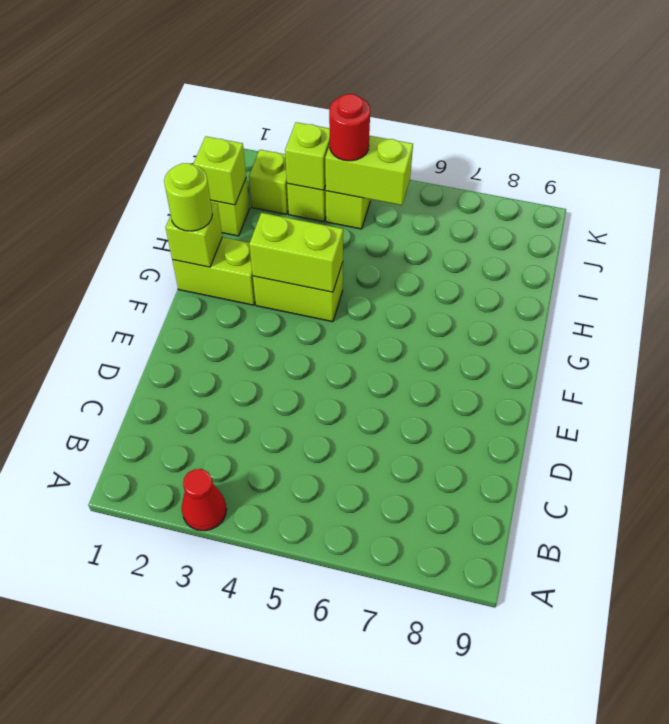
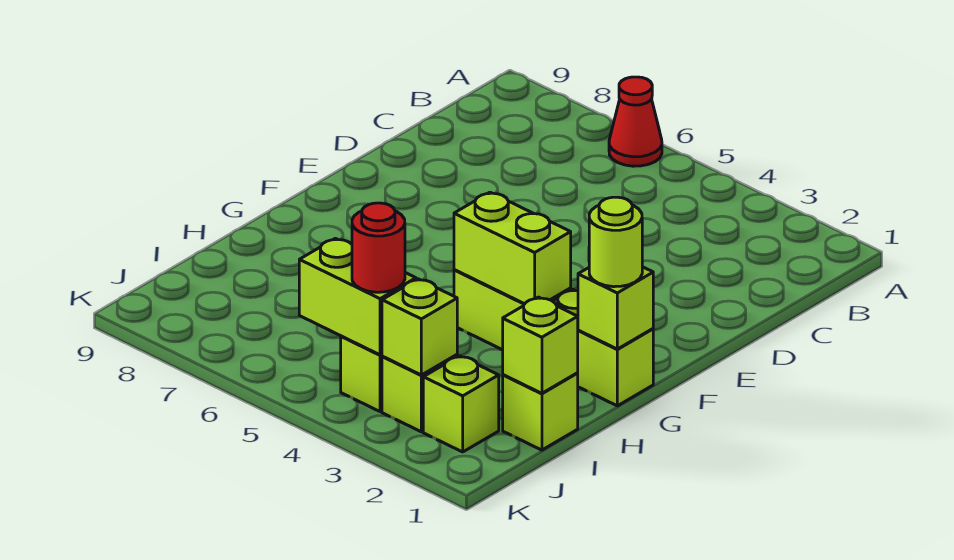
red cone A3 level 1 -> red cone A6 level 1

